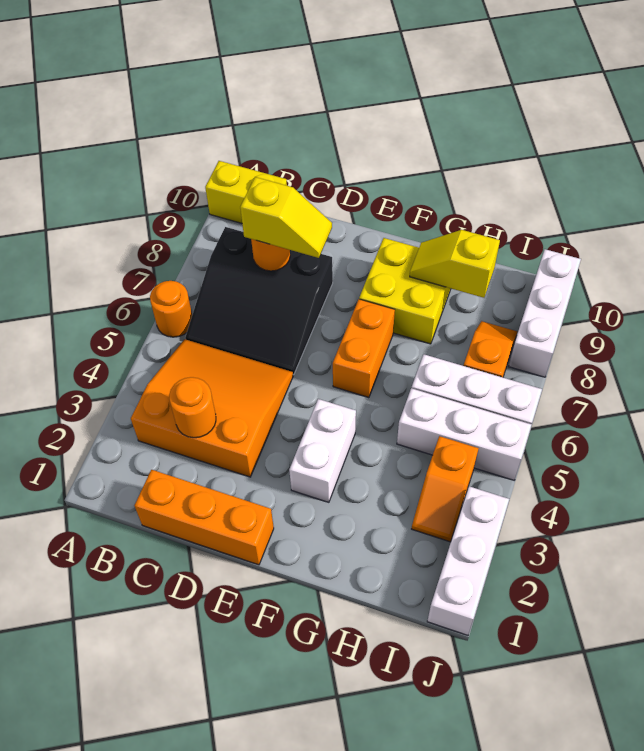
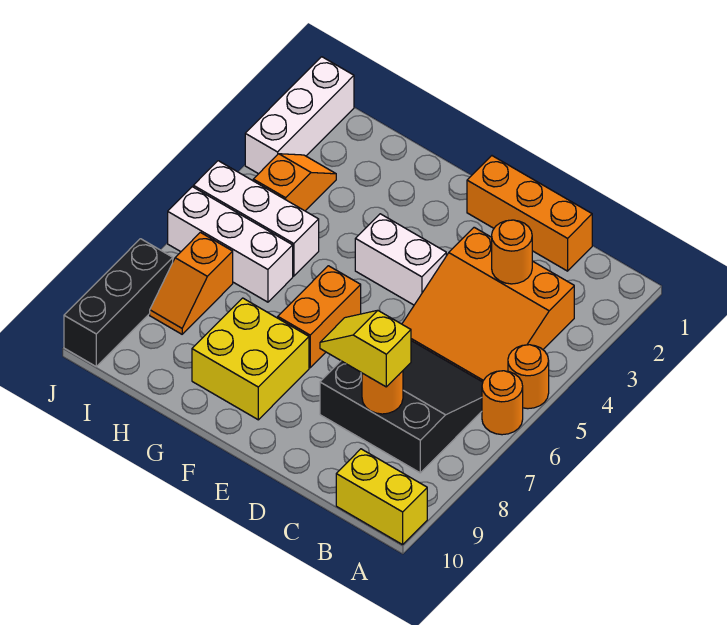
none -> orange round brick A5 level 1
white brick F3:F4 level 1 -> white brick E4:F4 level 1
yellow slope G9:H9 level 2 top H -> none
white brick J8:J10 level 1 -> black brick J8:J10 level 1

